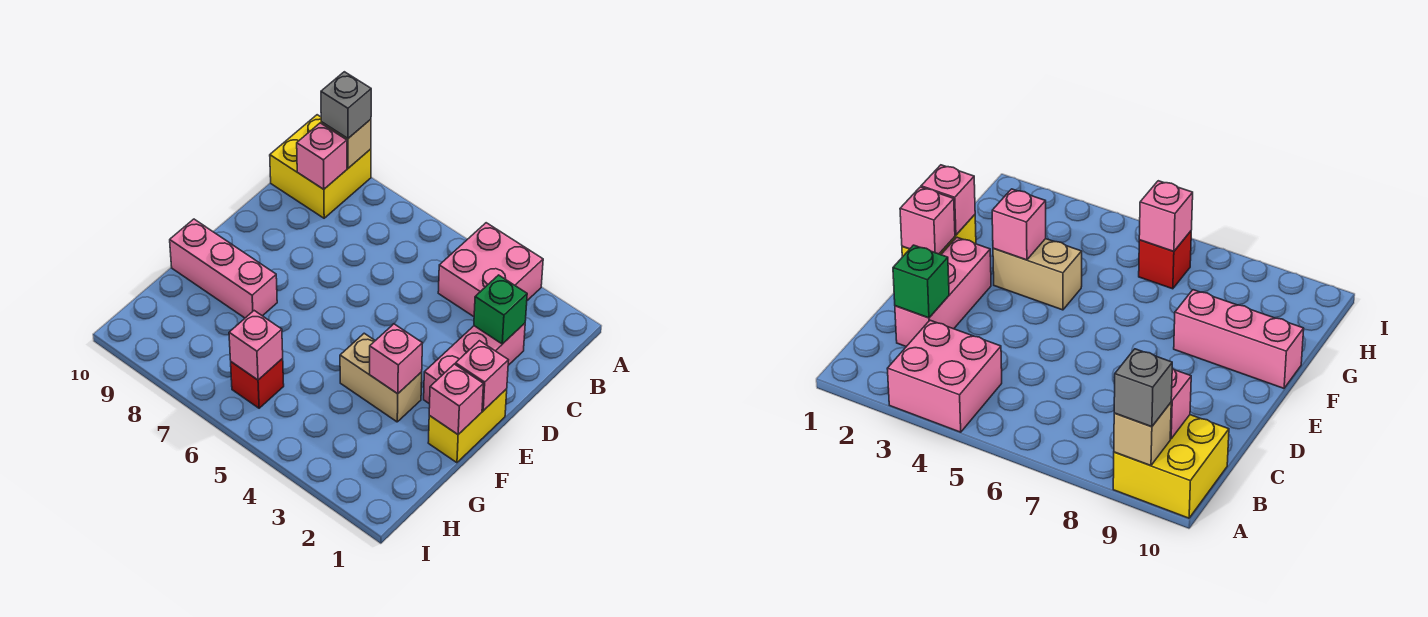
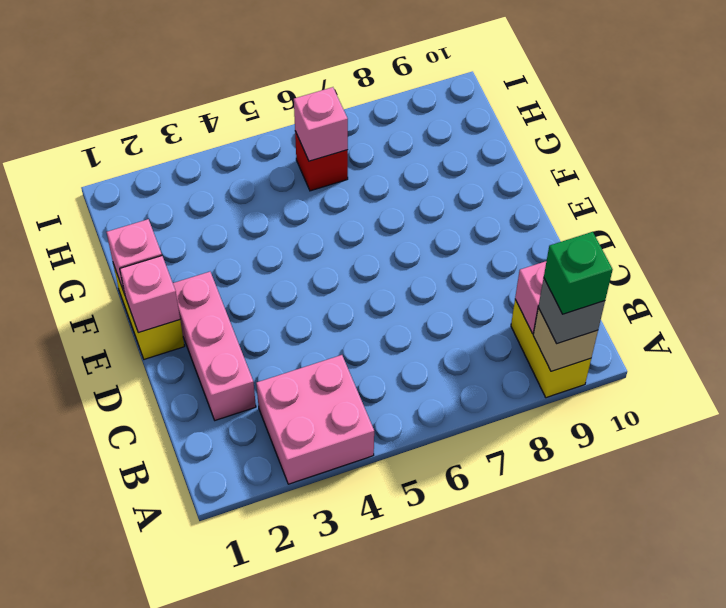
yellow brick A9:B10 level 1 -> yellow brick A9:B9 level 1
green brick C2 level 2 -> green brick A9 level 4
tan brick F3:F4 level 1 -> none
pink brick F3 level 2 -> none
pink brick F8:F10 level 1 -> none

